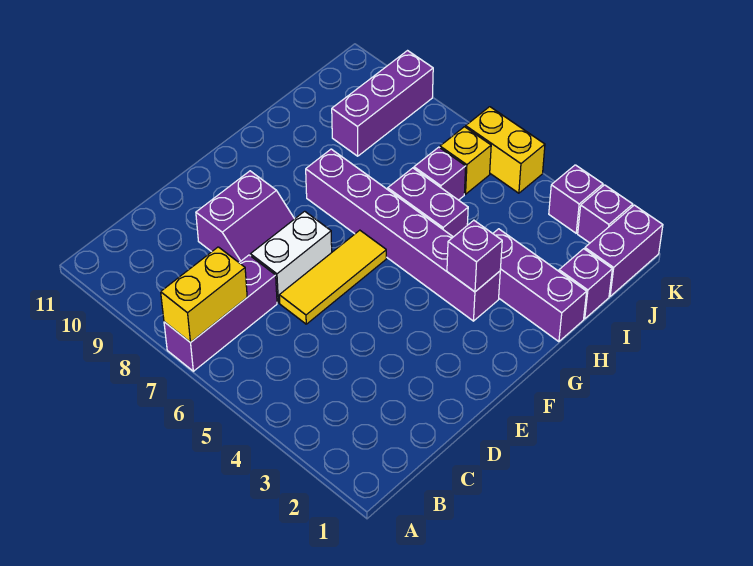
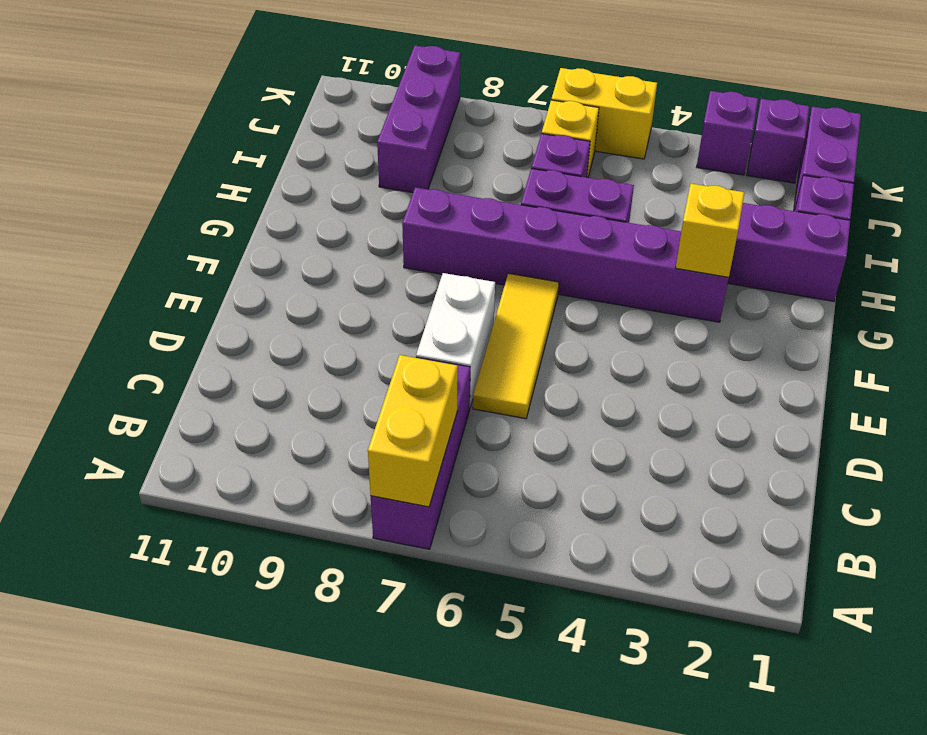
purple slope D8:E9 level 1 top 9 -> none
purple brick G3 level 2 -> yellow brick G3 level 2

